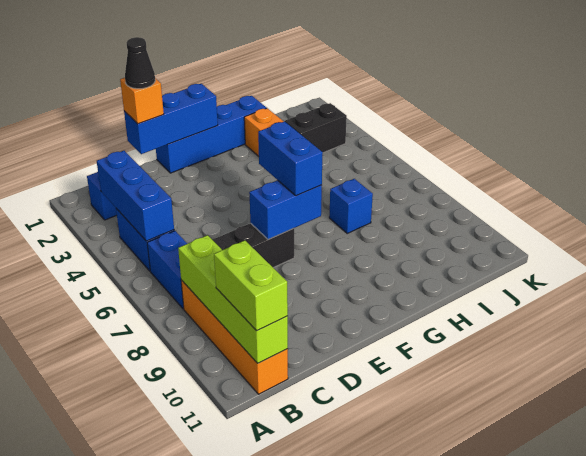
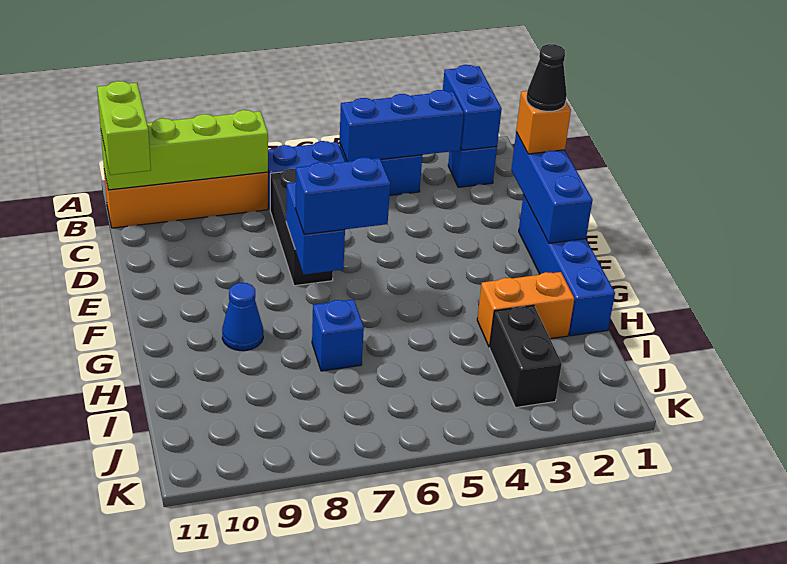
none -> blue brick A2:B2 level 2
lime brick B10:B11 level 3 -> lime brick B11:C11 level 3
none -> blue cone G9 level 1

